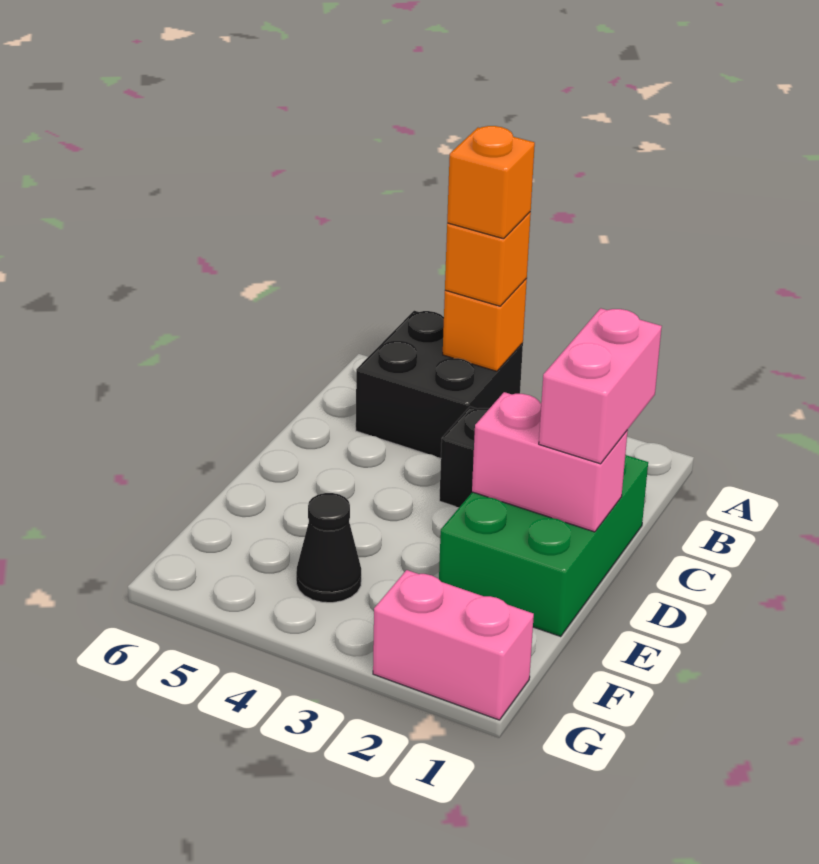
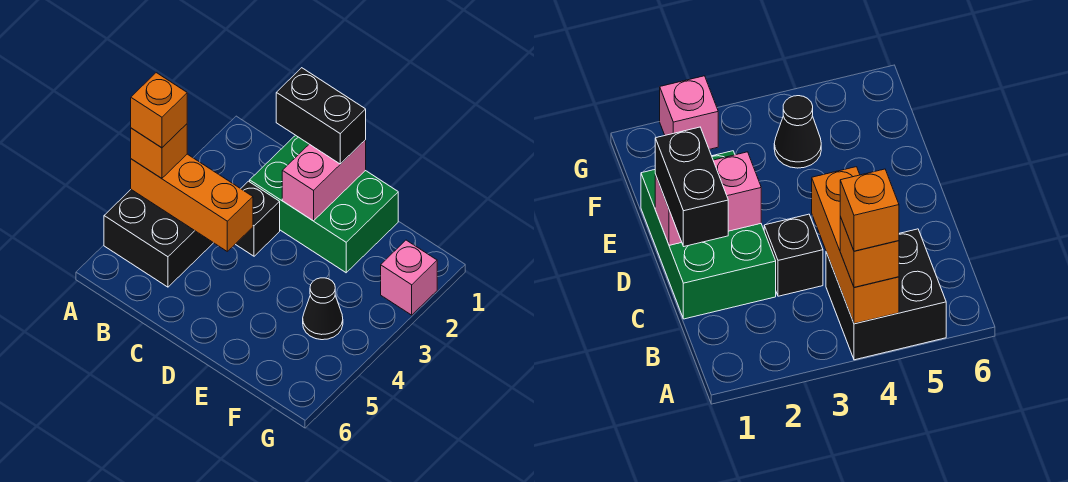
orange brick A4 level 2 -> orange brick A4:C4 level 2
pink brick C1:D1 level 3 -> black brick C1:D1 level 3
pink brick G1:G2 level 1 -> pink brick G2 level 1

